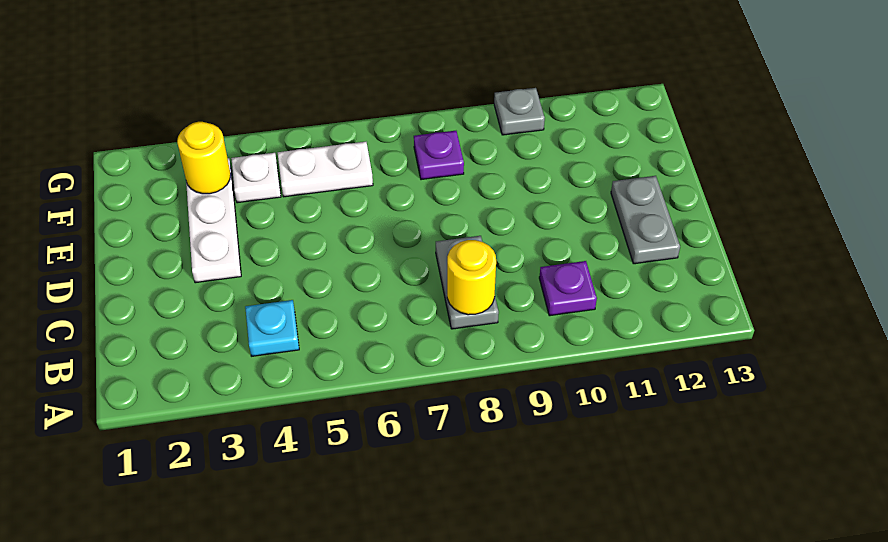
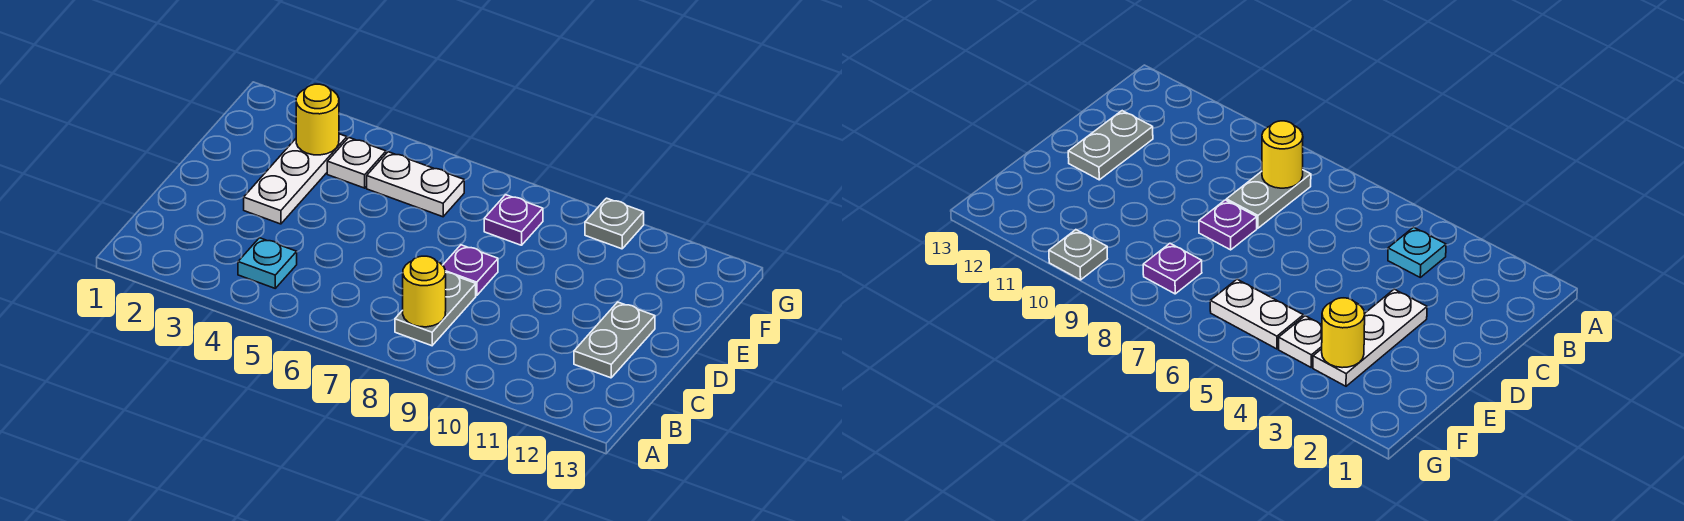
purple plate B10 level 1 -> purple plate D8 level 1

